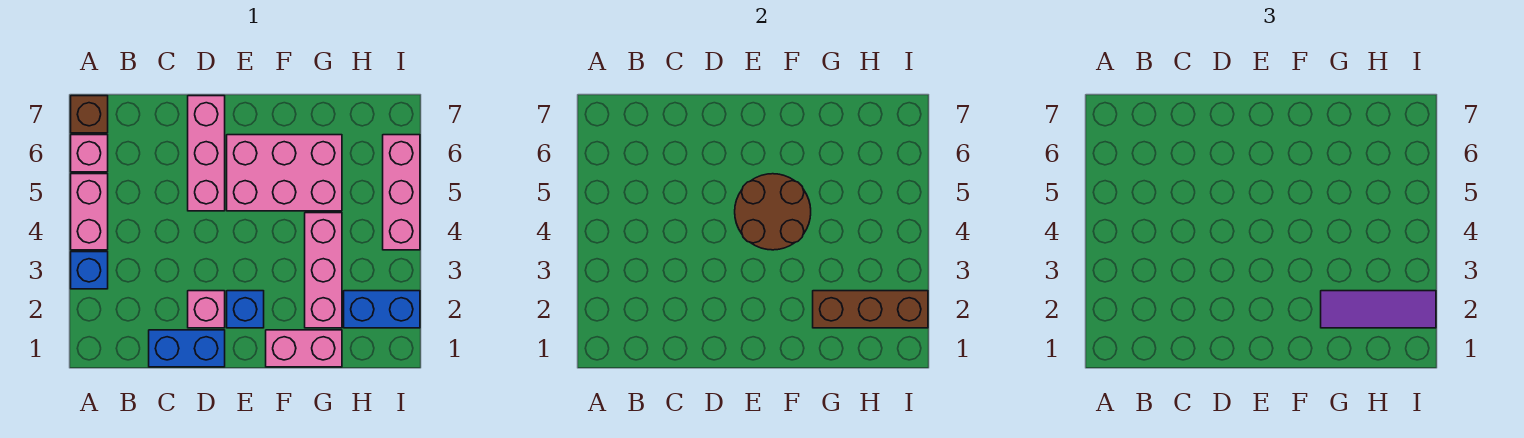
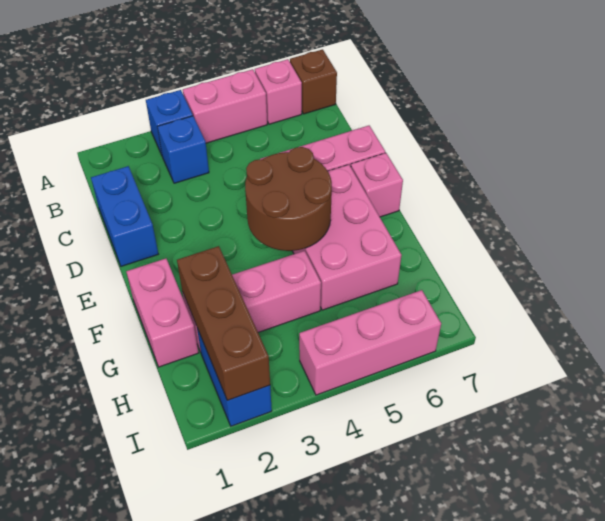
pink brick D2 level 1 -> pink brick E7 level 1
blue brick E2 level 1 -> blue brick B3 level 1
purple tile G2:I2 level 3 -> none

